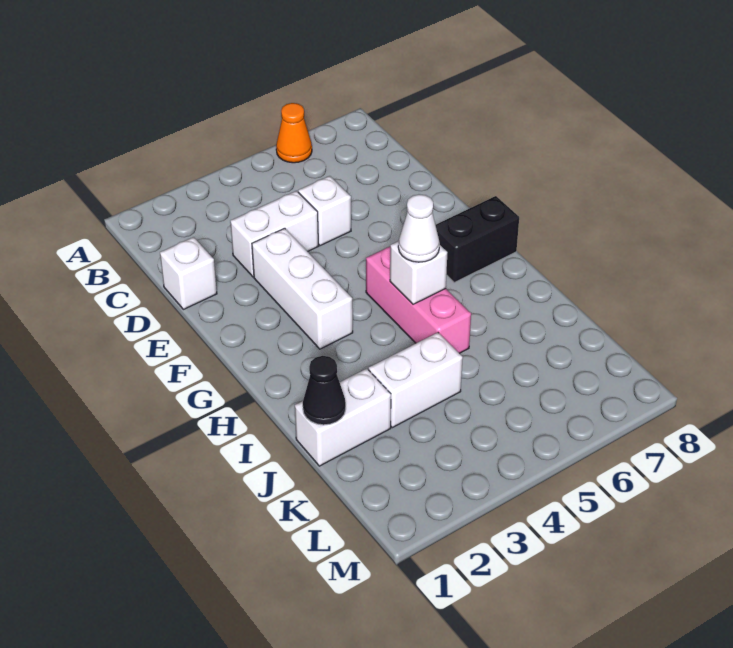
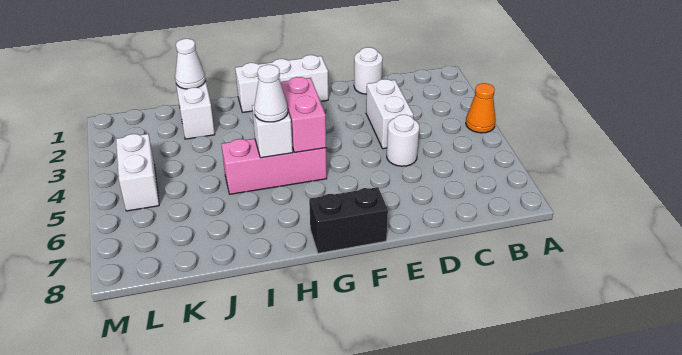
orange cone A6 level 1 -> orange cone A4 level 1
white brick D1 level 1 -> white round brick D1 level 1
white brick D5 level 1 -> white round brick D5 level 1
white brick E3:G3 level 1 -> white brick F1:H1 level 1
none -> pink brick G4:G5 level 2
black brick G7:G8 level 1 -> black brick F8:G8 level 1
black cone J1 level 2 -> white cone J1 level 2
white brick J3:J4 level 1 -> white brick L4:L5 level 1

